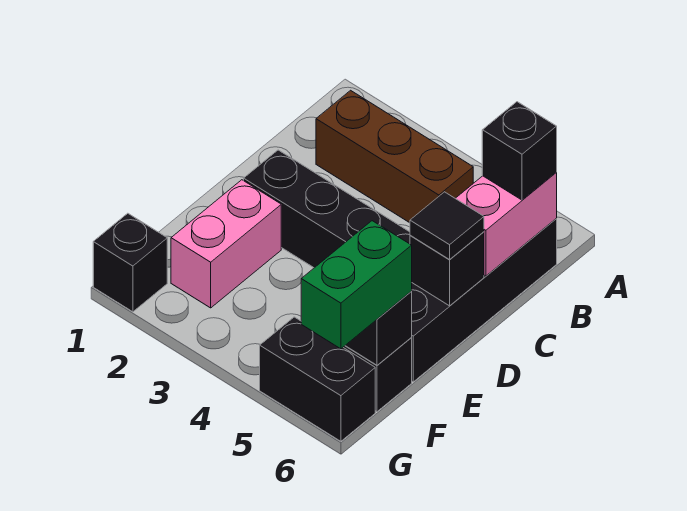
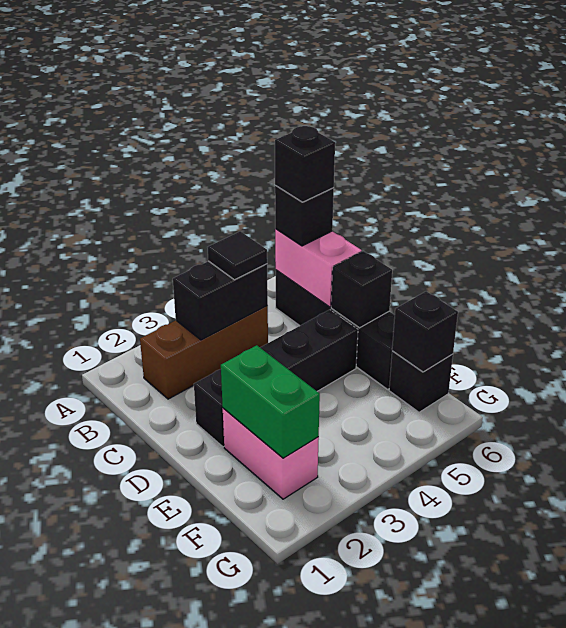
black tile D6 level 3 -> black tile B4 level 3
green brick F6:G6 level 3 -> green brick E2:F2 level 2
black brick G1 level 1 -> black brick B6 level 4
black brick G5:G6 level 1 -> black brick B3:B4 level 2

